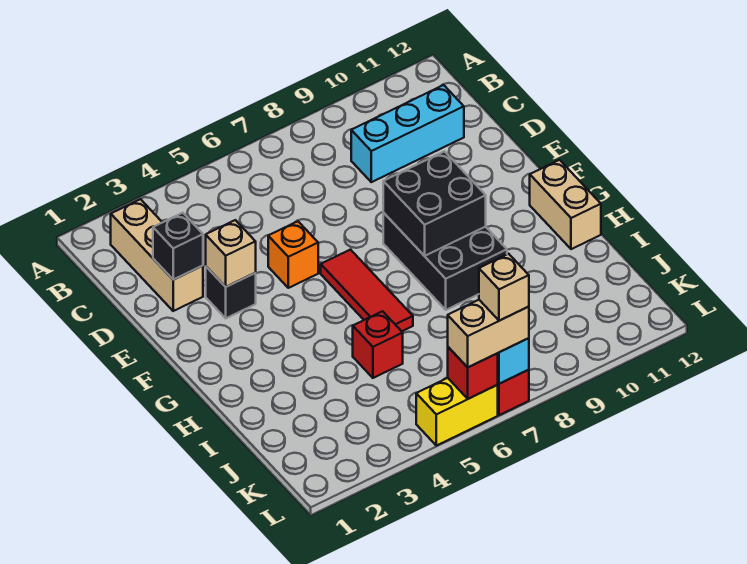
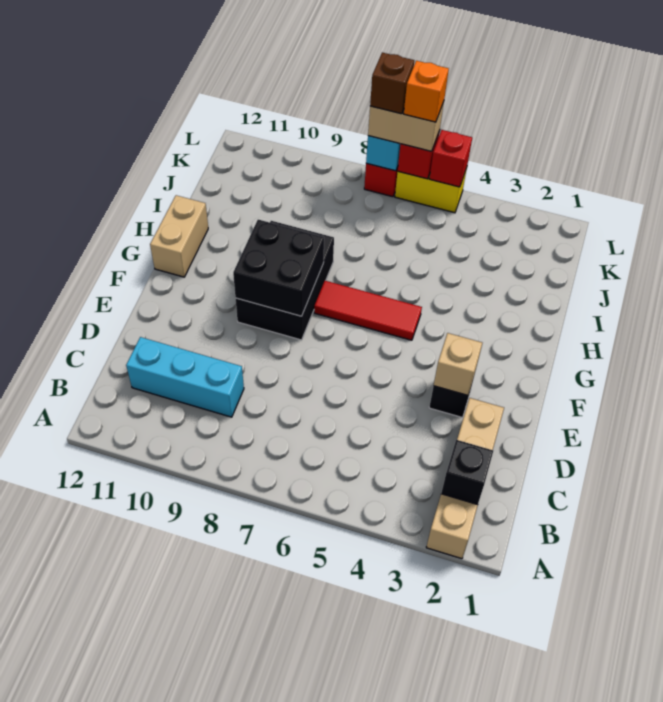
tan brick B2:D2 level 1 -> tan brick A2:D2 level 1
black brick D2 level 2 -> black brick B2 level 2
orange brick E5 level 1 -> orange brick L6 level 4
red tile F6:H6 level 1 -> red tile G5:G7 level 1
red brick I5 level 1 -> red brick L5 level 2
tan brick L7 level 4 -> brown brick L7 level 4

